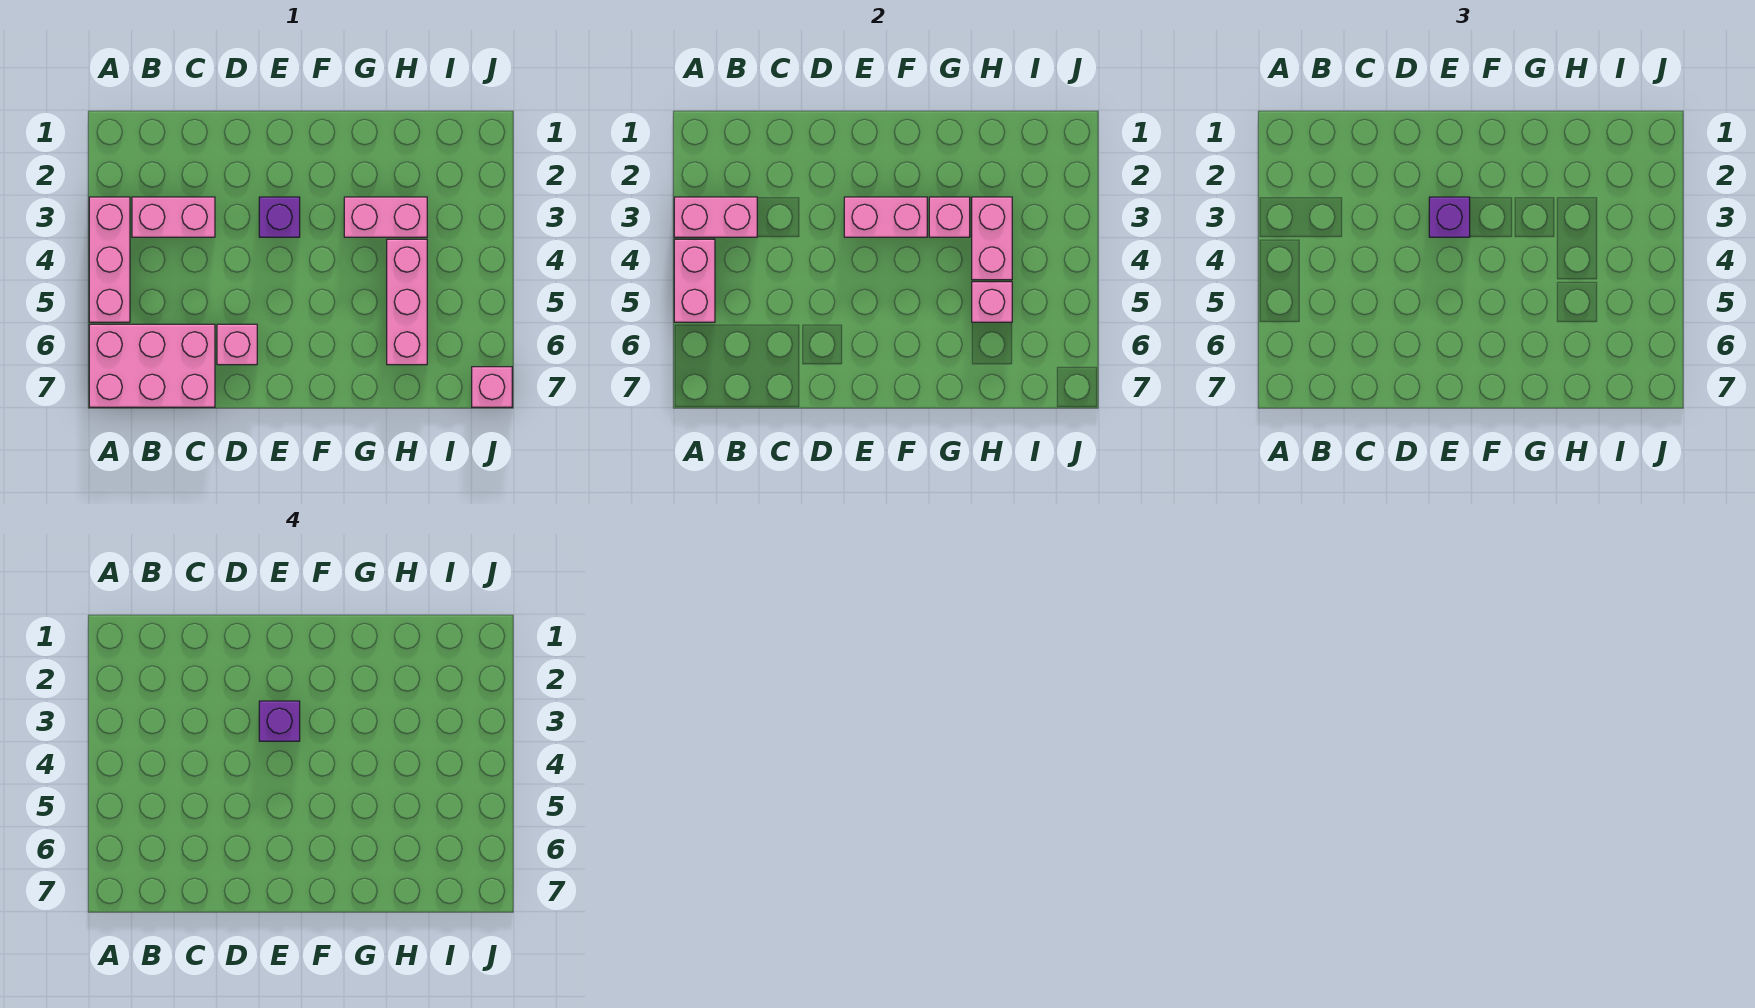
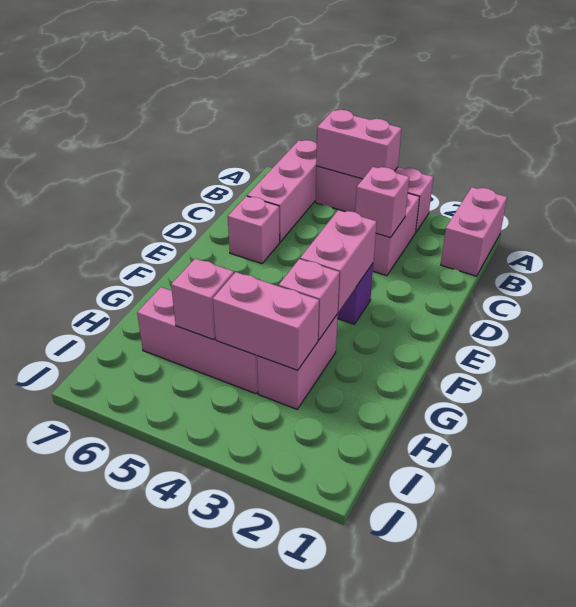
pink brick A3:B3 level 2 -> pink brick A1:B1 level 1
pink brick A6:C7 level 1 -> pink brick A6:C6 level 1
purple brick E3 level 3 -> none
purple brick E3 level 4 -> none
pink brick J7 level 1 -> pink brick C3 level 2

